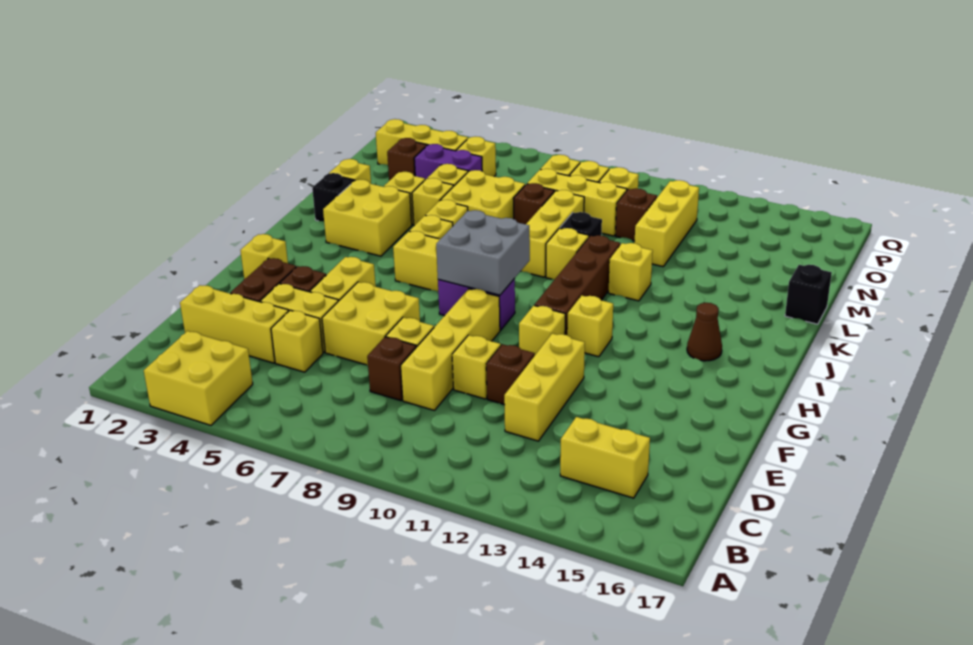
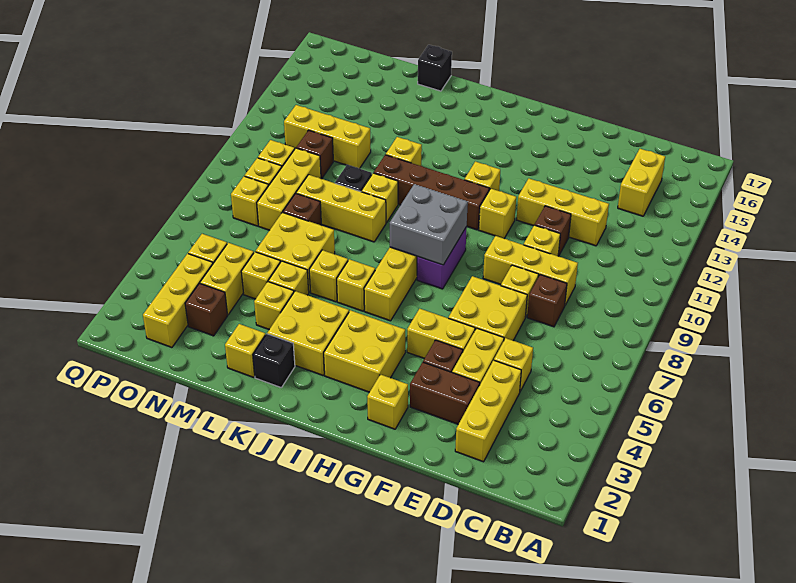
yellow brick A3:B4 level 1 -> yellow brick H3:I4 level 1
yellow brick D9:G9 level 1 -> yellow brick D9:F9 level 1
brown cone I15 level 1 -> none
purple brick N4:N5 level 1 -> yellow brick N4:N5 level 1

